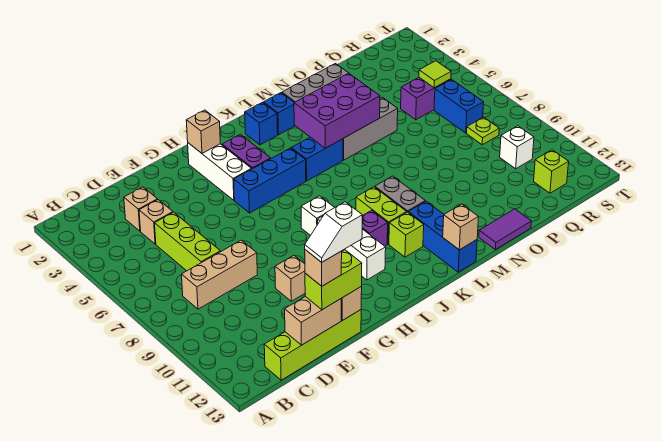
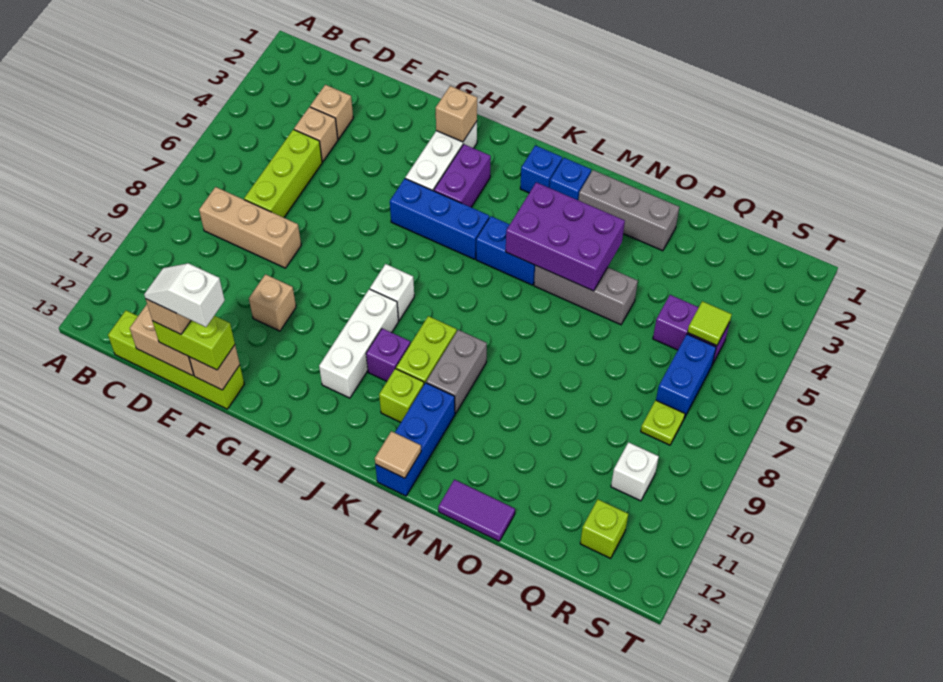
tan brick L13 level 2 -> tan tile L13 level 2

